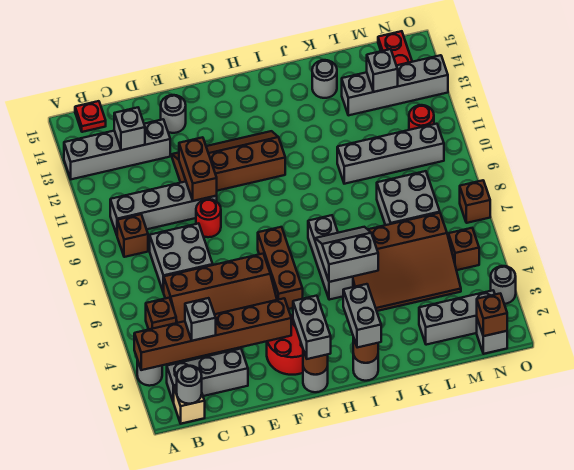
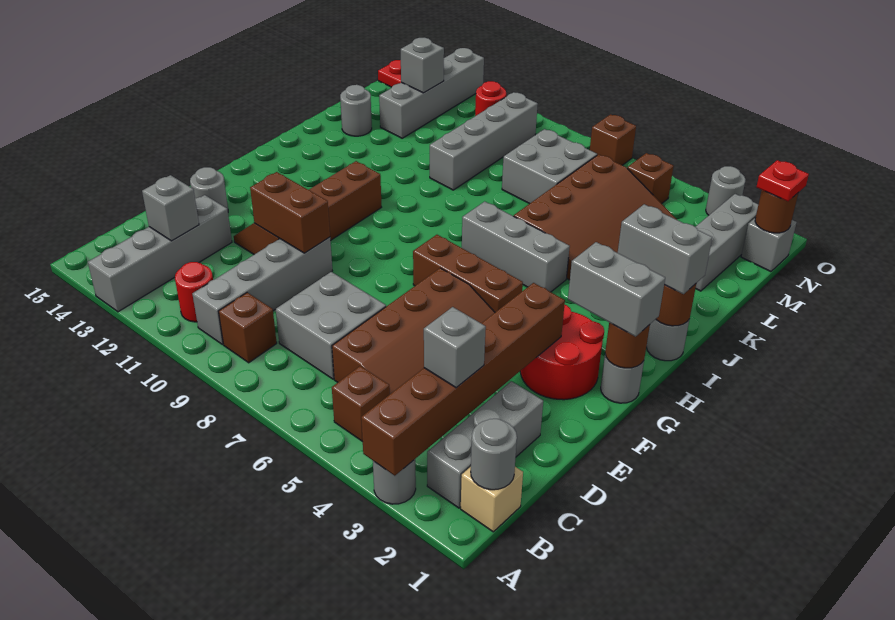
red plate B15 level 1 -> red plate N1 level 3
red round brick E9 level 1 -> red round brick B11 level 1
grey slope I5:J6 level 2 top 5 -> none
brown brick N1 level 2 -> brown round brick N1 level 2

